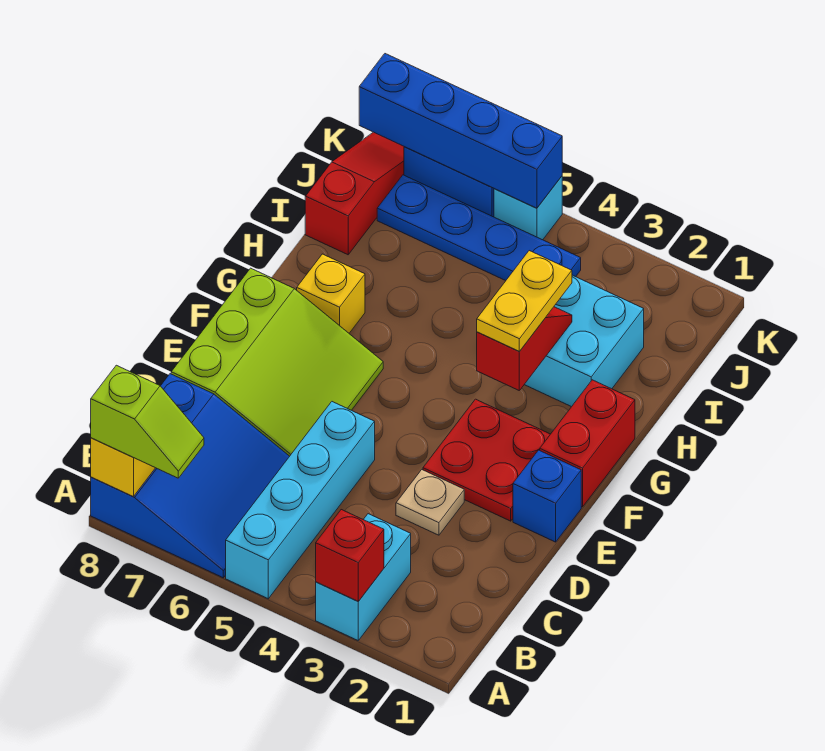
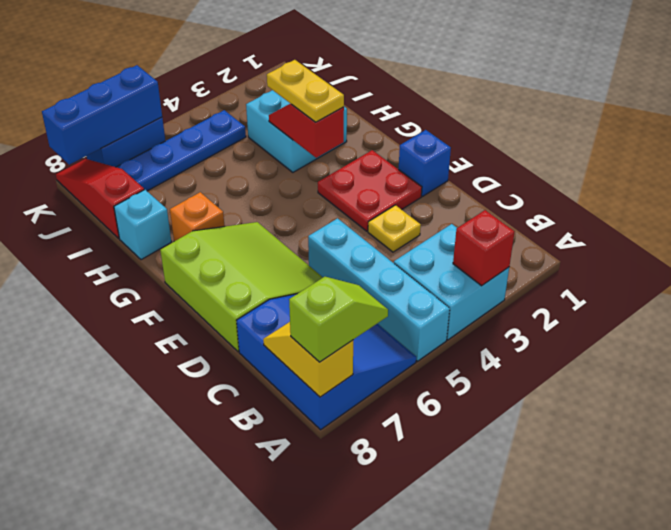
cyan brick A3:B3 level 1 -> cyan brick A3:B4 level 1
tan plate D3 level 1 -> yellow plate D3 level 1
red brick F1:G1 level 1 -> none
yellow brick G7 level 1 -> orange brick G7 level 1
cyan brick K5 level 1 -> cyan brick H8 level 1
blue brick K5:K8 level 2 -> blue brick K6:K8 level 2

